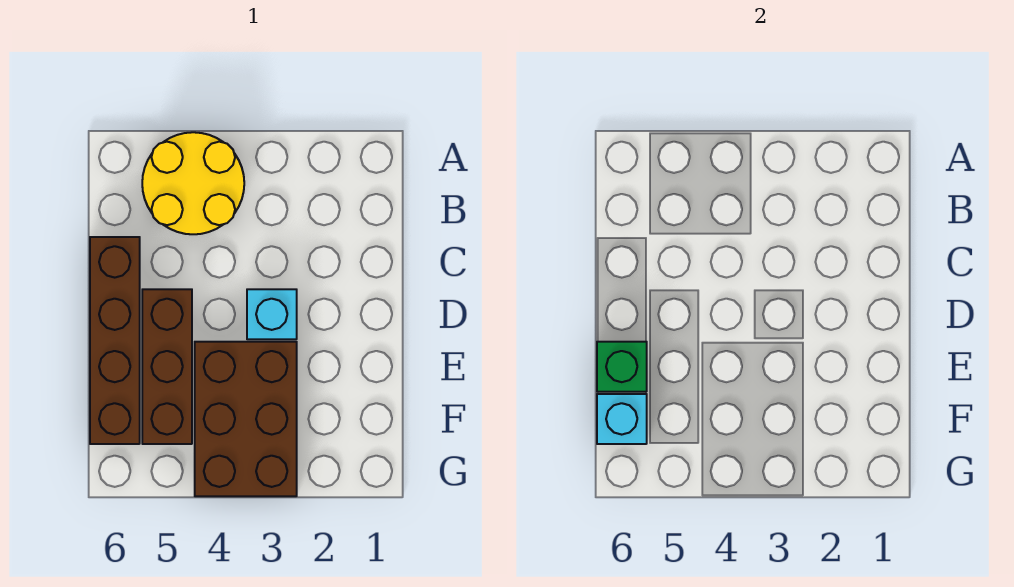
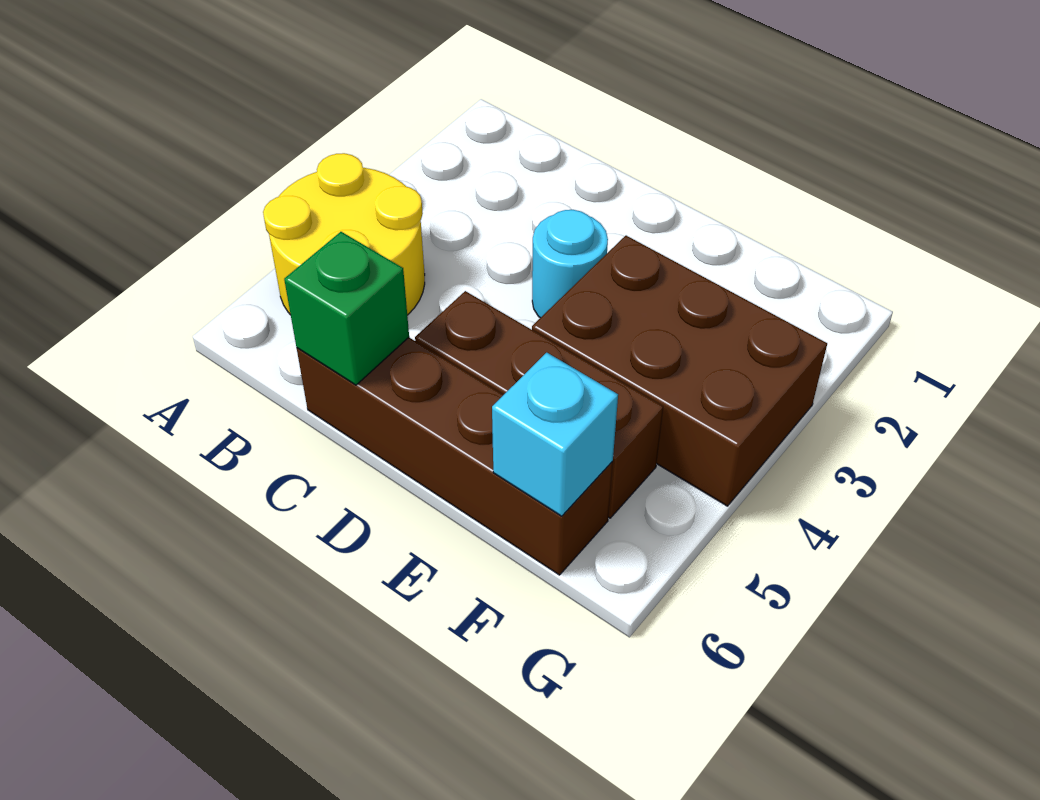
cyan brick D3 level 1 -> cyan round brick D3 level 1
green brick E6 level 2 -> green brick C6 level 2

